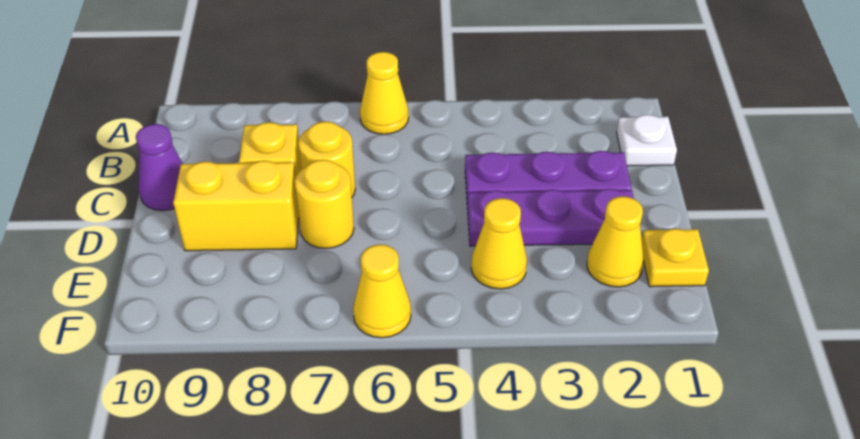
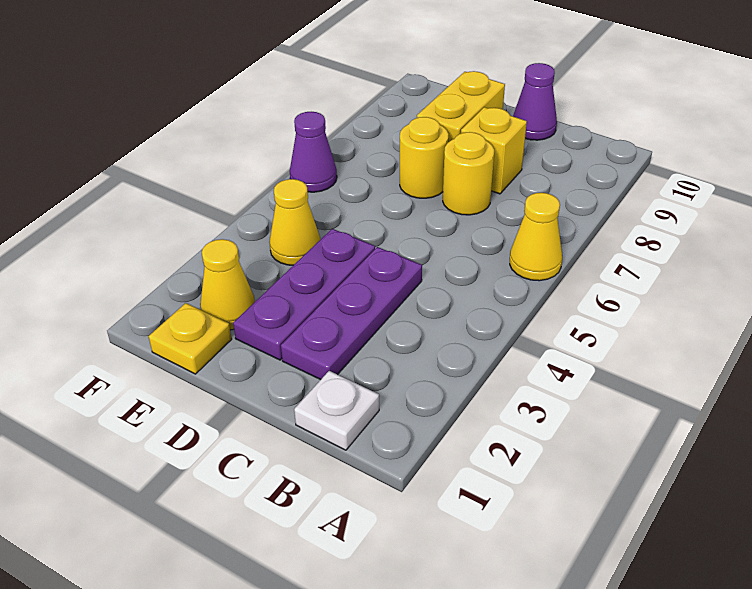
yellow cone F6 level 1 -> purple cone F6 level 1

